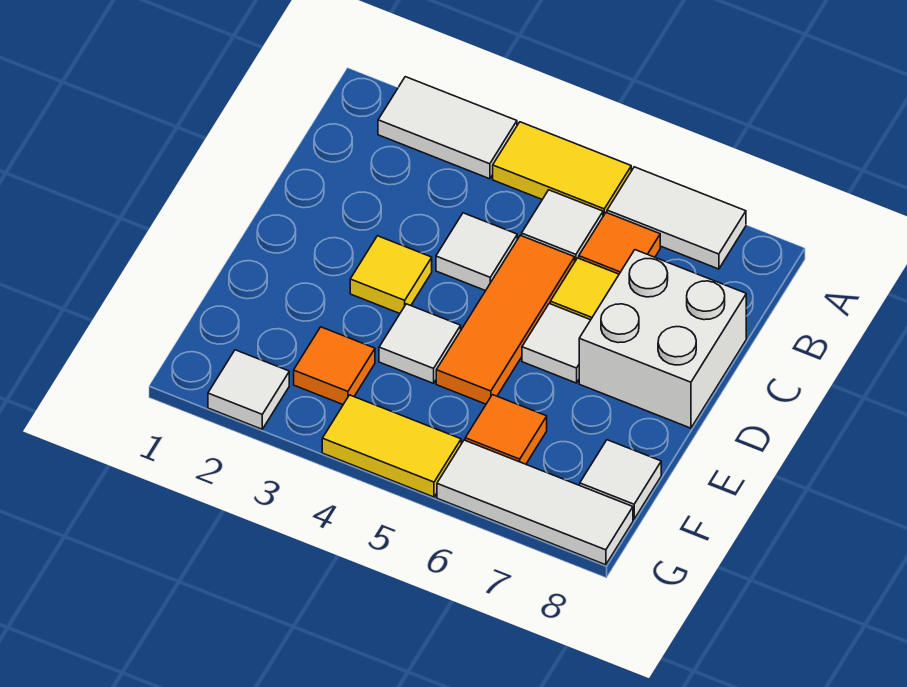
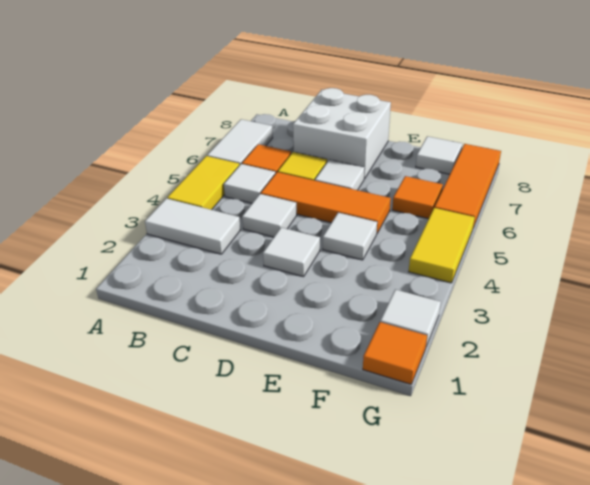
white tile A2:A3 level 1 -> white tile A3:B3 level 1
yellow tile D3 level 1 -> white tile D3 level 1
orange tile F3 level 1 -> orange tile G1 level 1
white tile G6:G8 level 1 -> orange tile G6:G8 level 1

